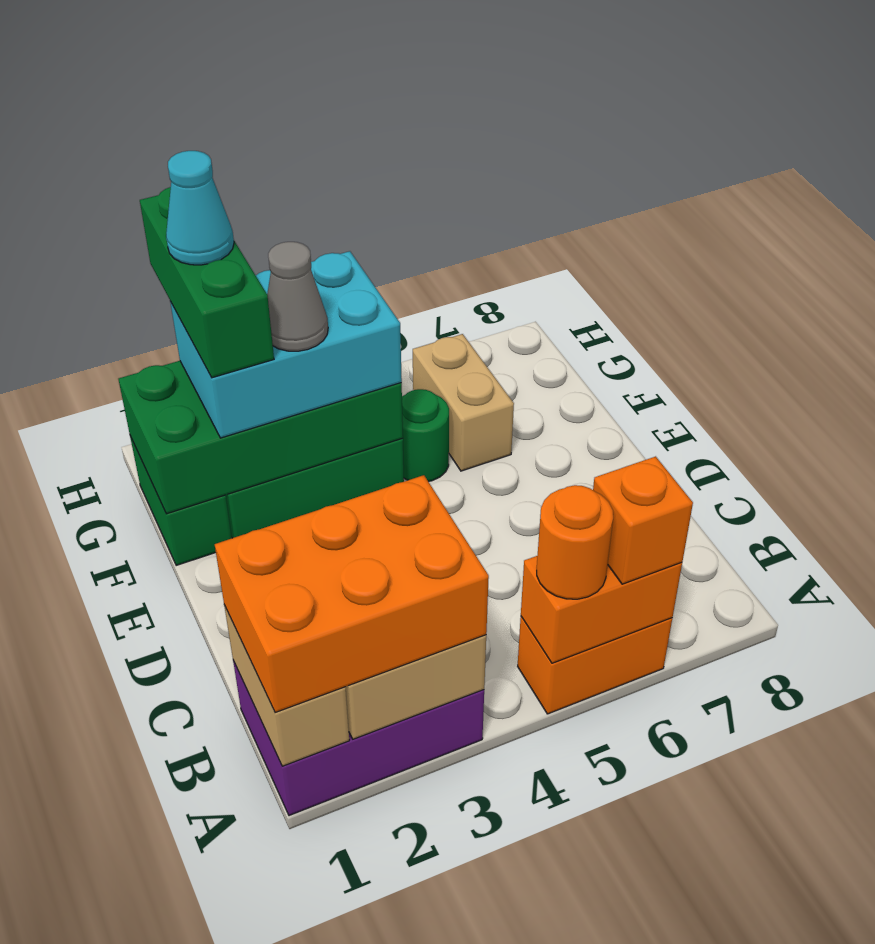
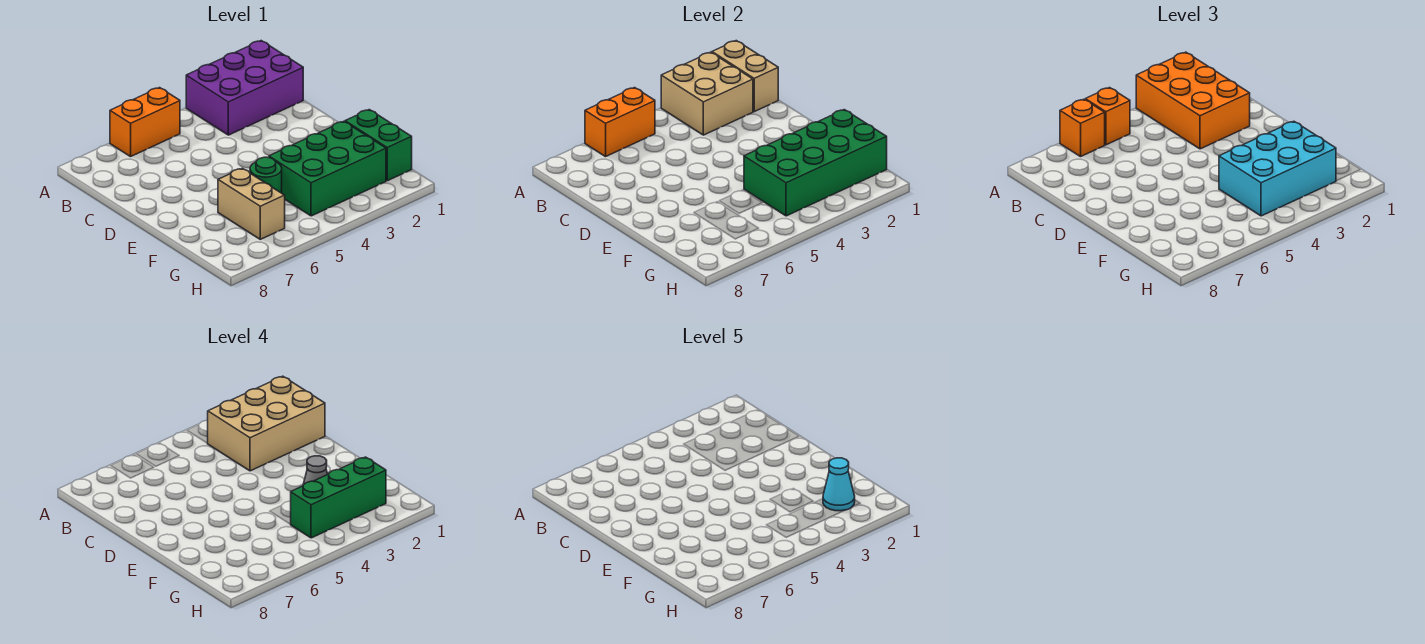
orange brick A1:B3 level 3 -> orange brick A2:C3 level 3
orange round brick A5 level 3 -> orange brick A5 level 3
none -> tan brick B1:C3 level 4
green brick F2:H2 level 4 -> green brick G2:G4 level 4

